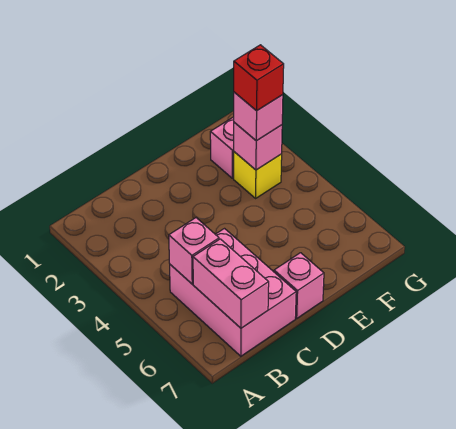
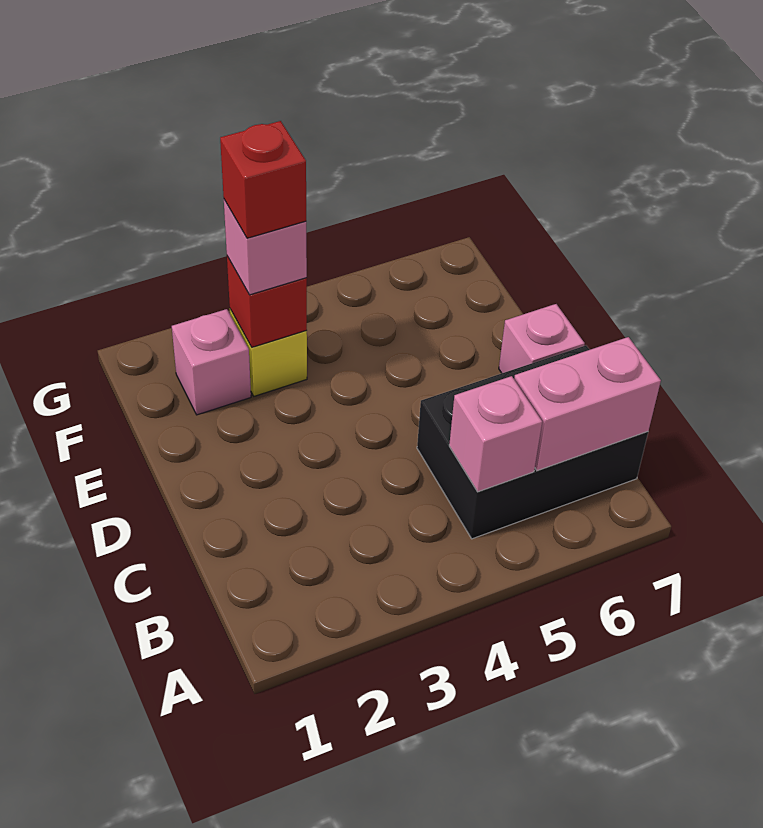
pink brick B5:C7 level 1 -> black brick B5:C7 level 1
pink brick F3 level 2 -> red brick F3 level 2

